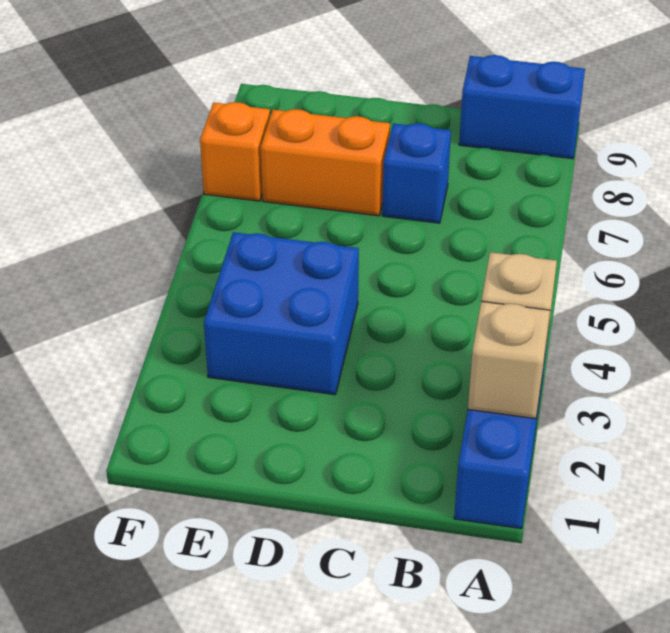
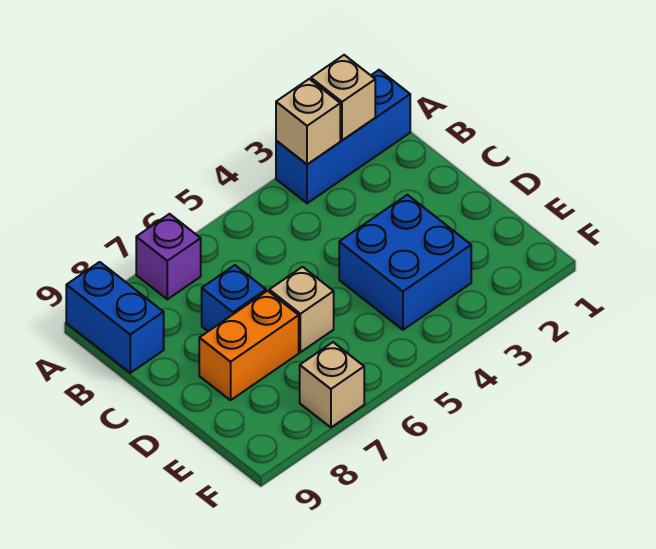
none -> purple brick A7 level 1
none -> tan brick D6 level 1
orange brick D7:E7 level 1 -> orange brick D7:D8 level 1
orange brick F7 level 1 -> tan brick F7 level 1

